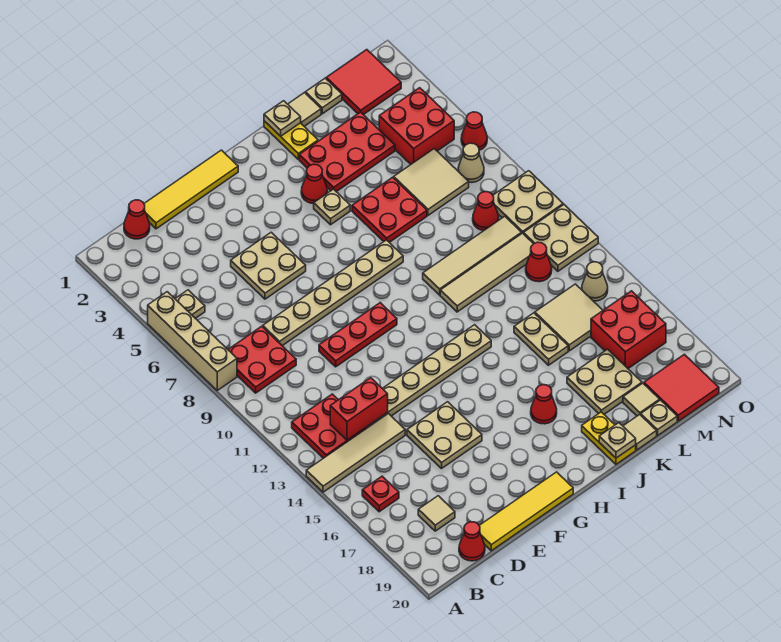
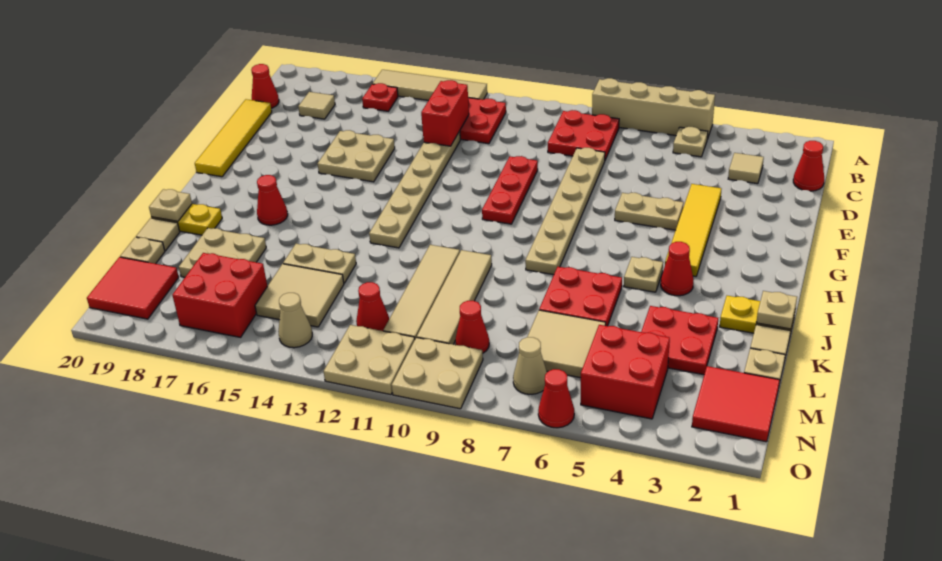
tan tile A14:D14 level 1 -> tan tile A13:A16 level 1
yellow tile D1:G1 level 1 -> yellow tile E4:H4 level 1
tan plate E5:F6 level 1 -> tan plate F5:F6 level 1
red plate J3:L4 level 1 -> red plate K3:L4 level 1
tan tile L19 level 1 -> tan tile C3 level 1

